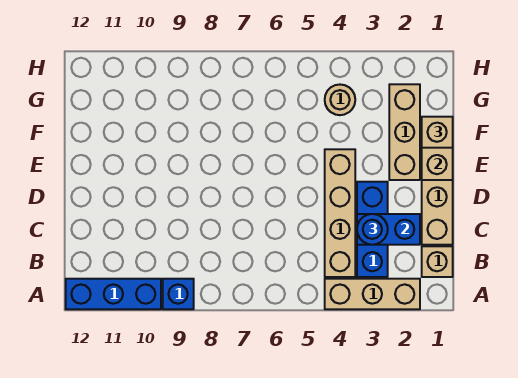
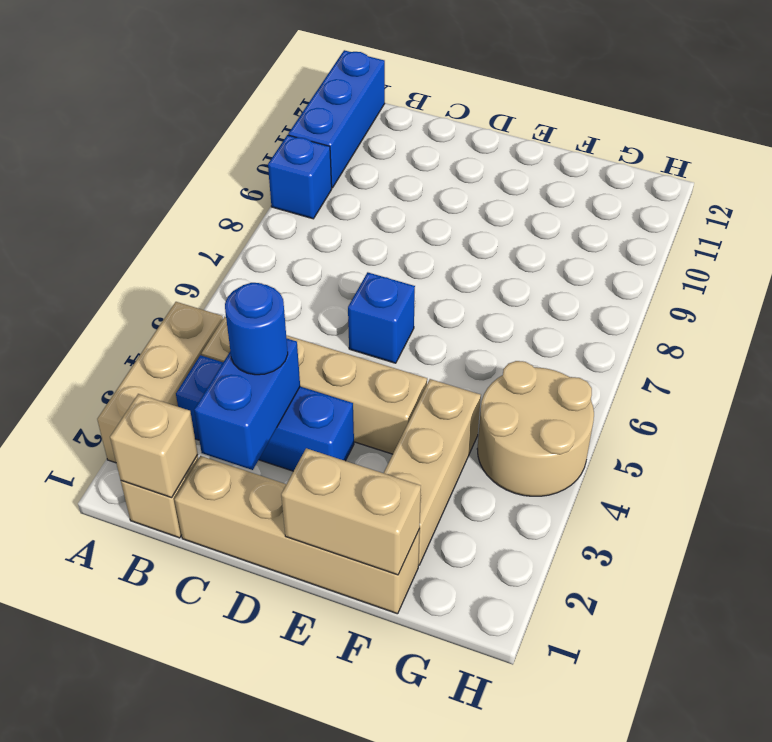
none -> blue brick D6 level 1
tan brick E2:G2 level 1 -> tan brick F2:F4 level 1
tan brick F1 level 3 -> tan brick B1 level 2
tan round brick G4 level 1 -> tan round brick G4:H5 level 1

